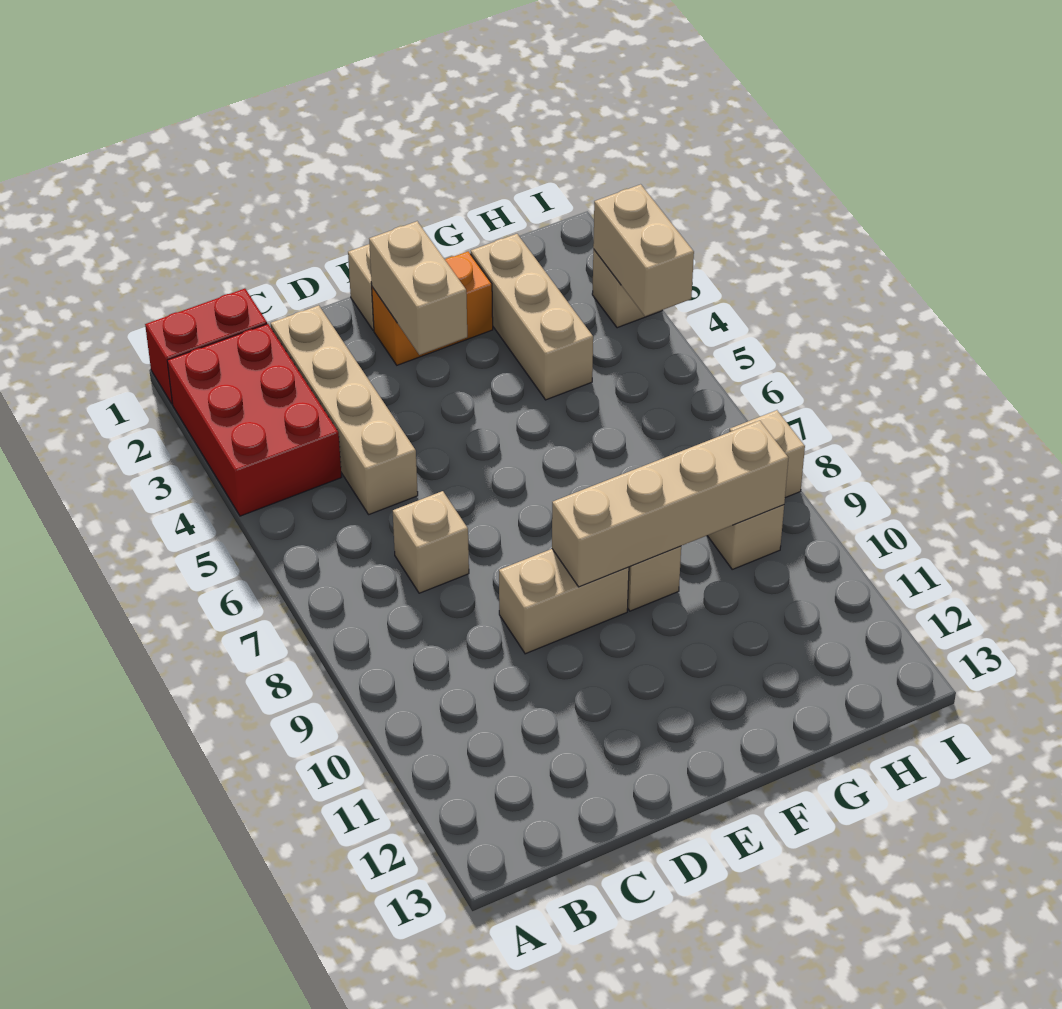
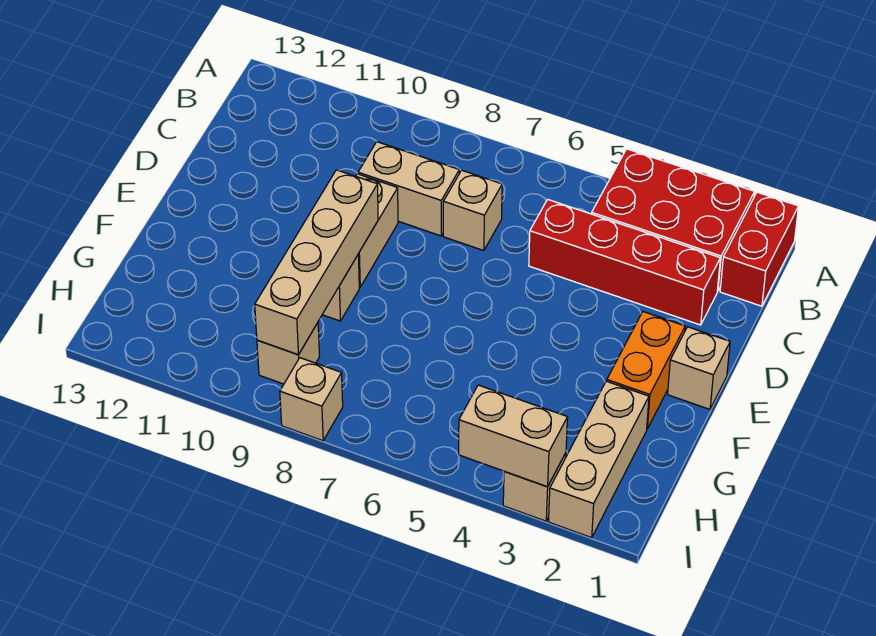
tan brick C2:C5 level 1 -> red brick C2:C5 level 1
tan brick E2:E3 level 2 -> tan brick C8:C9 level 1
tan brick G2:G4 level 1 -> tan brick G2:I2 level 1

